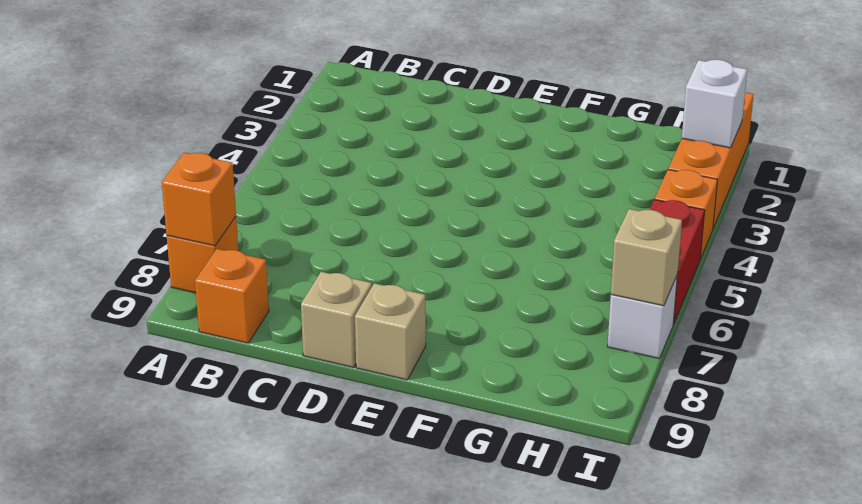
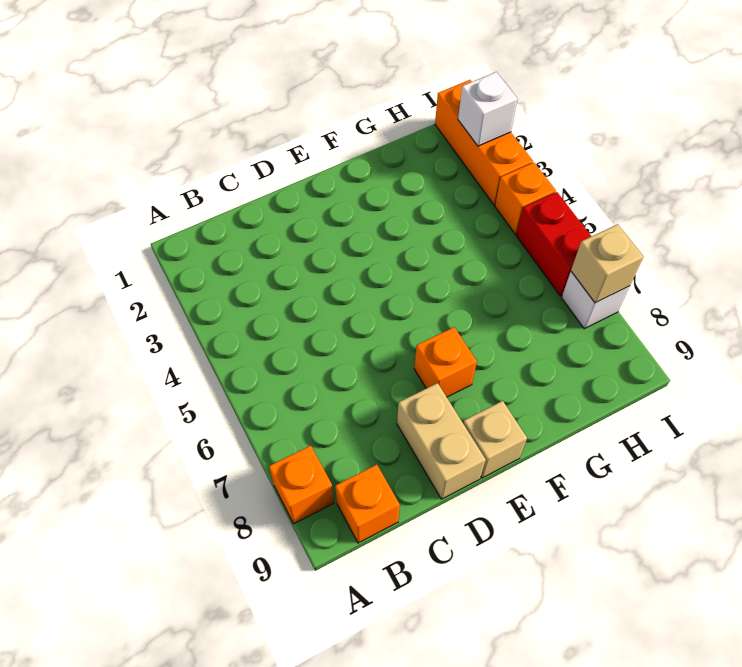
orange brick A8 level 2 -> orange brick E7 level 1
tan brick D9 level 1 -> tan brick D8:D9 level 1

